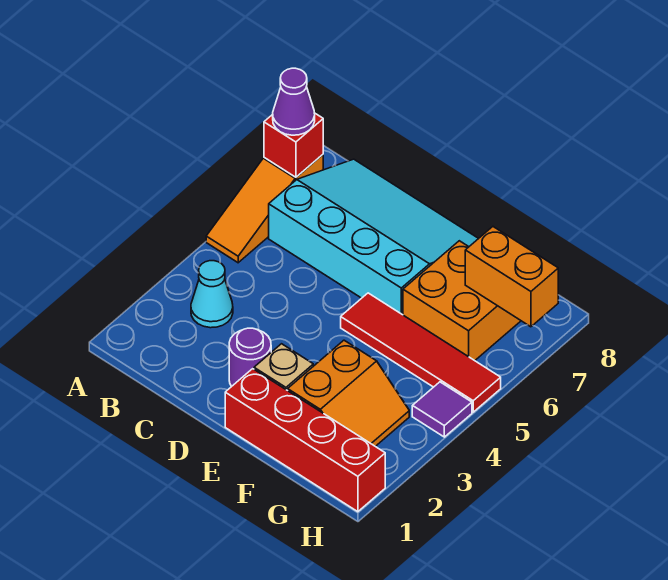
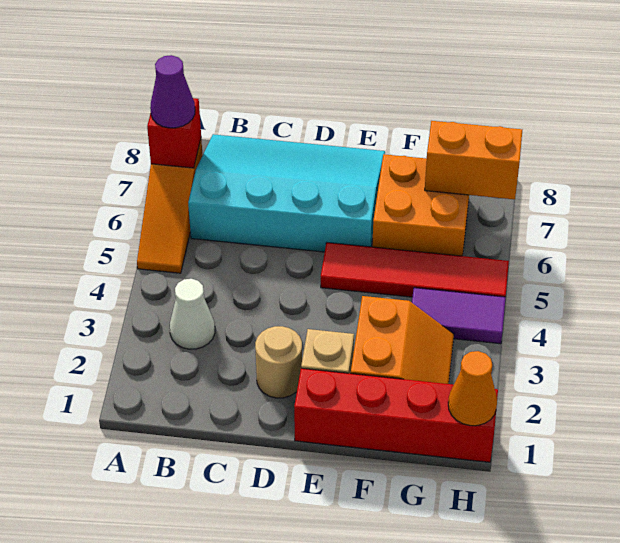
cyan cone B3 level 1 -> white cone B3 level 1
purple round brick D2 level 1 -> tan round brick D2 level 1
none -> orange cone H1 level 2
purple tile H4 level 1 -> purple tile G4:H4 level 1

